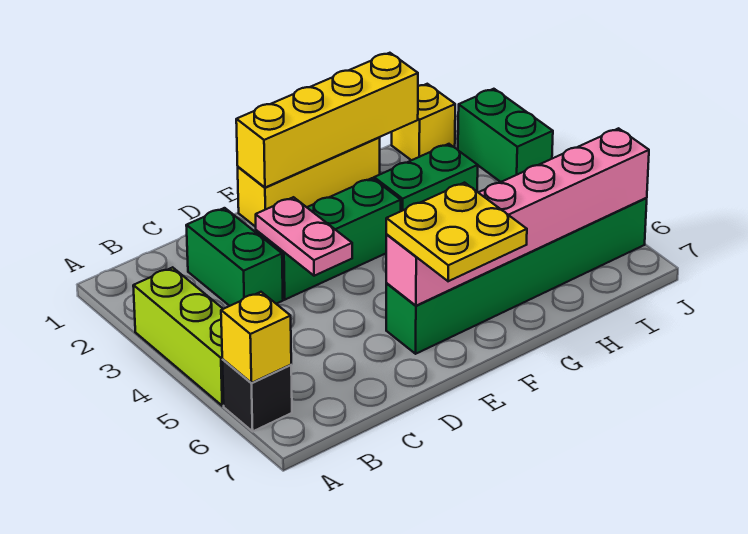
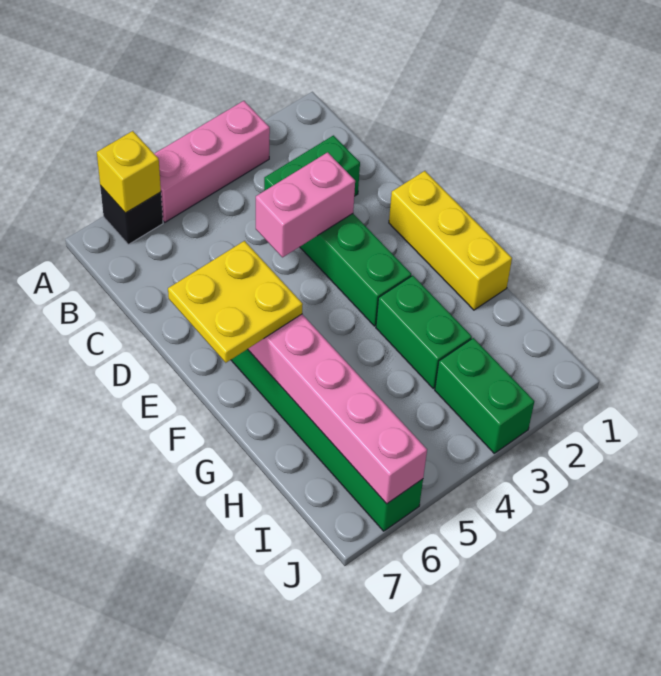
lime brick A3:A5 level 1 -> pink brick A3:A5 level 1
pink plate D3:D4 level 2 -> pink brick D3:D4 level 2
yellow brick E1:H1 level 2 -> none
yellow brick I1 level 1 -> none
green brick J2:J3 level 1 -> green brick I3:J3 level 1

